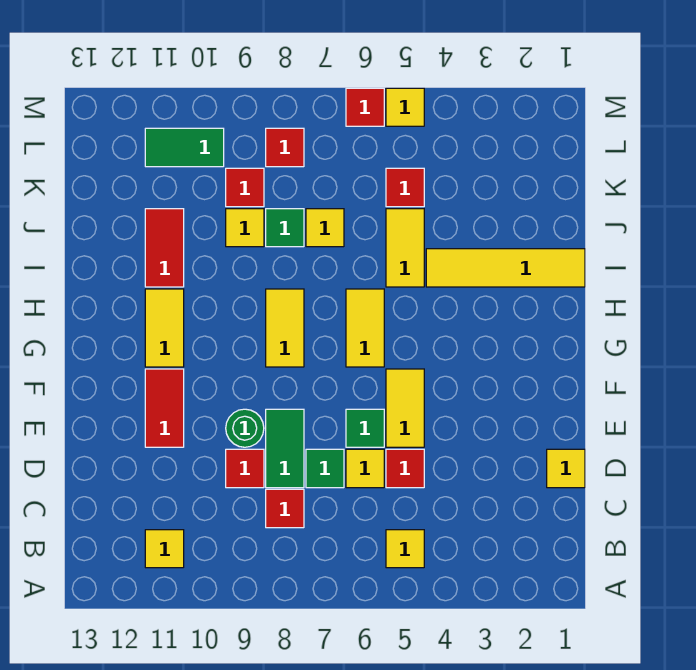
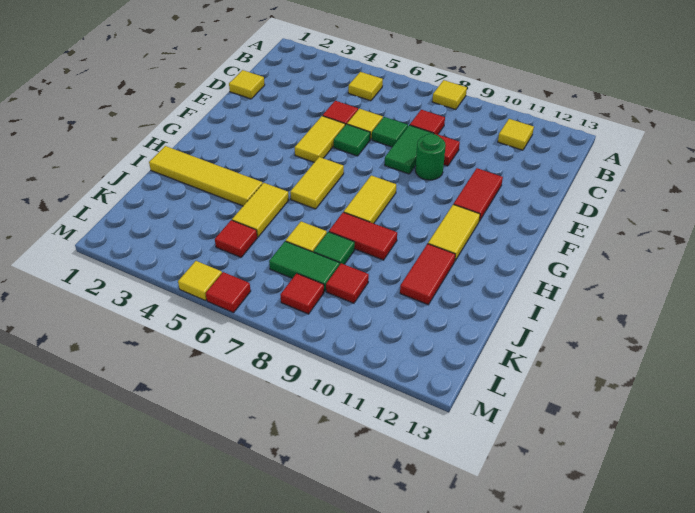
none -> red tile I8:I9 level 1
yellow tile J9 level 1 -> yellow tile A8 level 1
green tile L10:L11 level 1 -> green tile K7:K8 level 1

